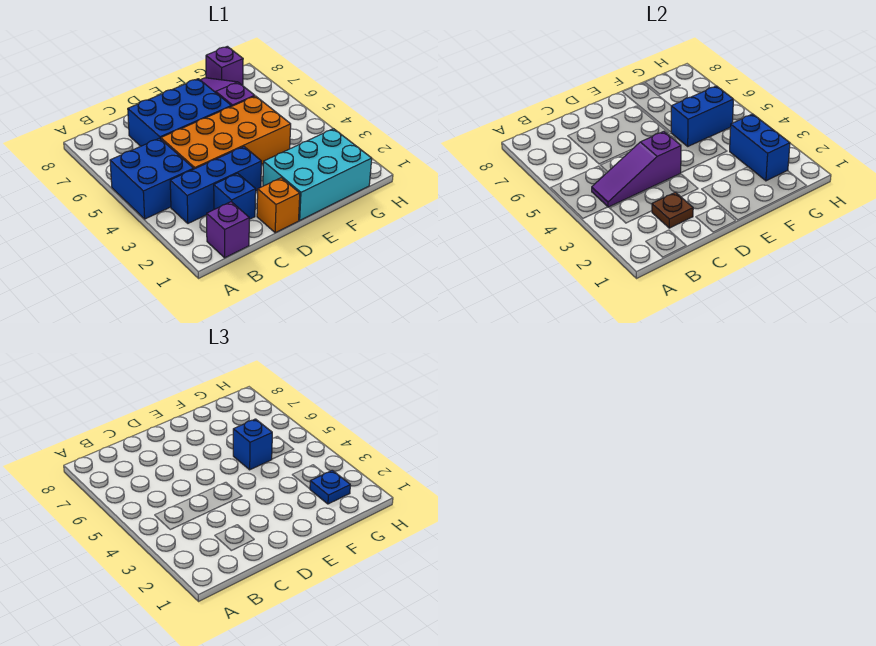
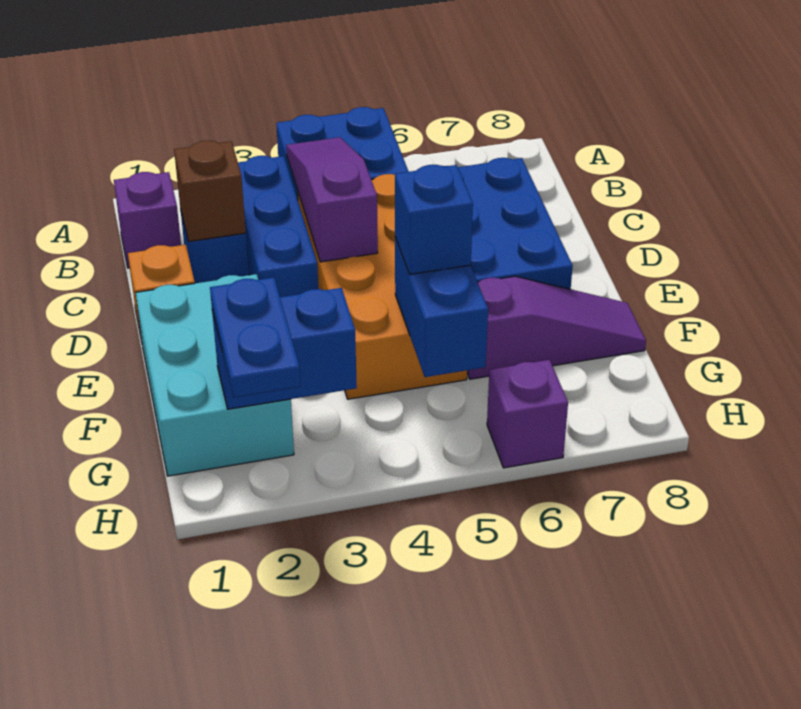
brown plate C2 level 2 -> brown brick C2 level 2
blue plate G2 level 3 -> blue plate G2:H2 level 3
purple brick G8 level 1 -> purple brick H6 level 1

